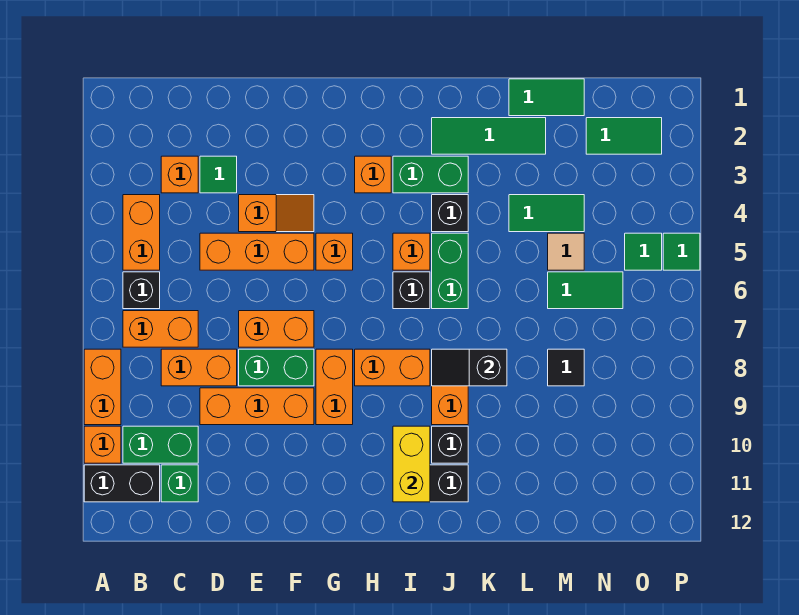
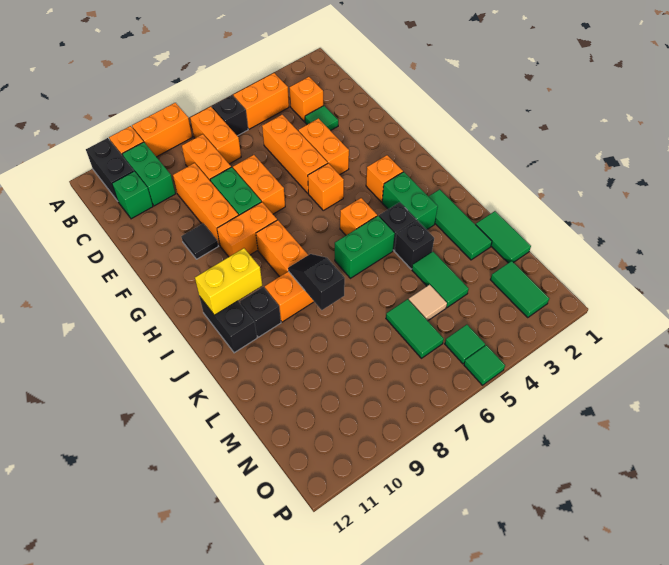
orange slope E4:F4 level 1 top E -> orange brick E4:F4 level 1
black brick I6 level 1 -> black brick K4 level 1
black tile M8 level 1 -> black tile F10 level 1

